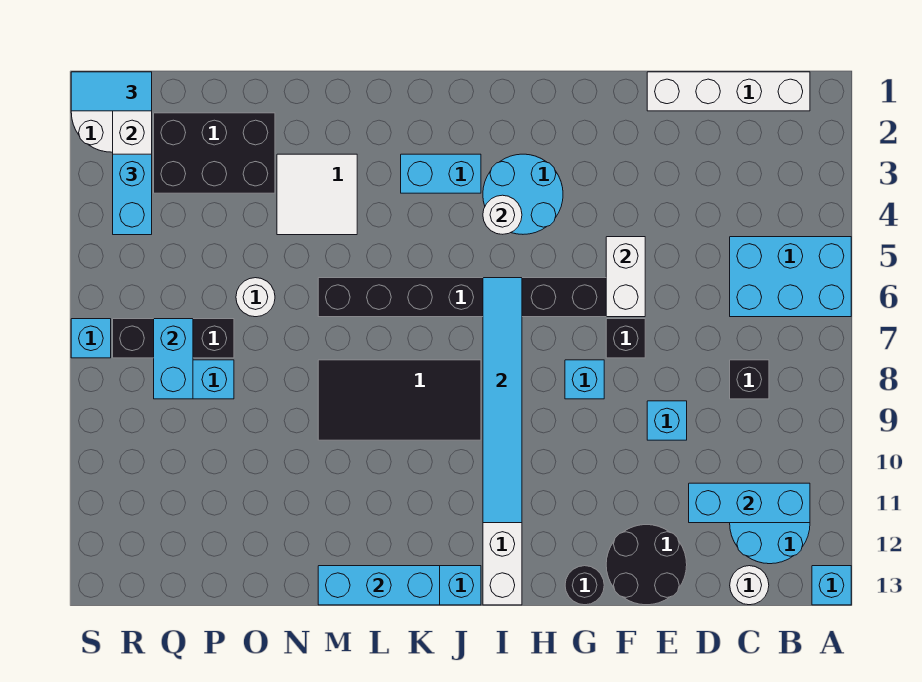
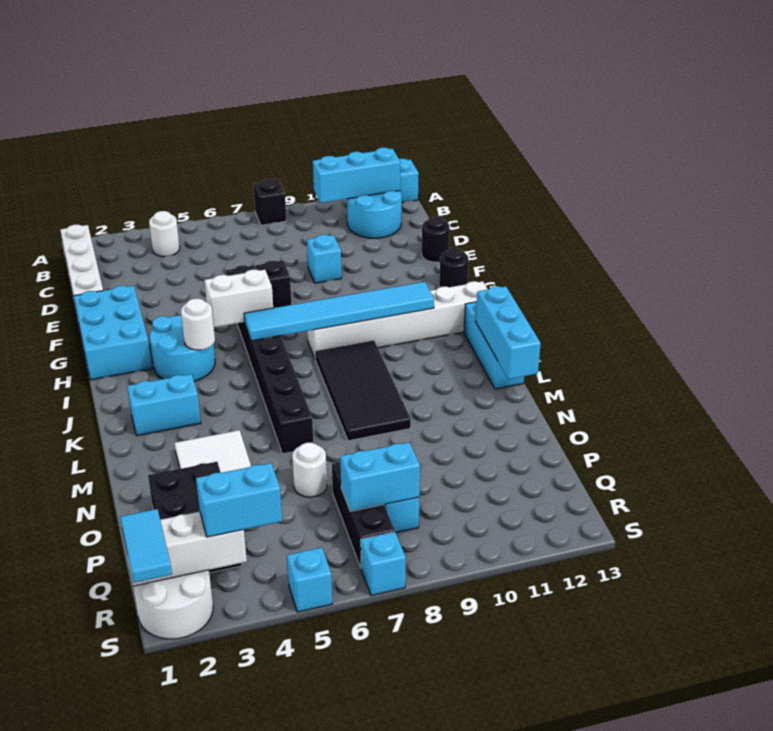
cyan brick A5:C6 level 1 -> cyan brick F1:H2 level 1
cyan brick B11:D11 level 2 -> cyan brick B10:B12 level 2
black brick C8 level 1 -> black brick A8 level 1
white round brick C13 level 1 -> white round brick B4 level 1
black round brick E12:F13 level 1 -> black round brick E13 level 1
white brick F5:F6 level 2 -> white brick H5:H6 level 2
cyan brick G8 level 1 -> cyan brick S5 level 1
cyan brick J3:K3 level 1 -> cyan brick K2:K3 level 1

